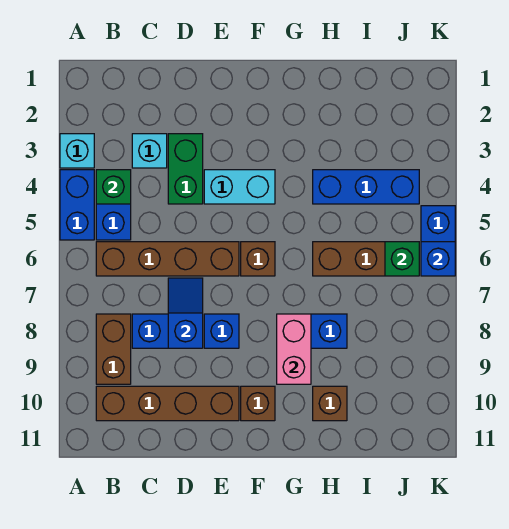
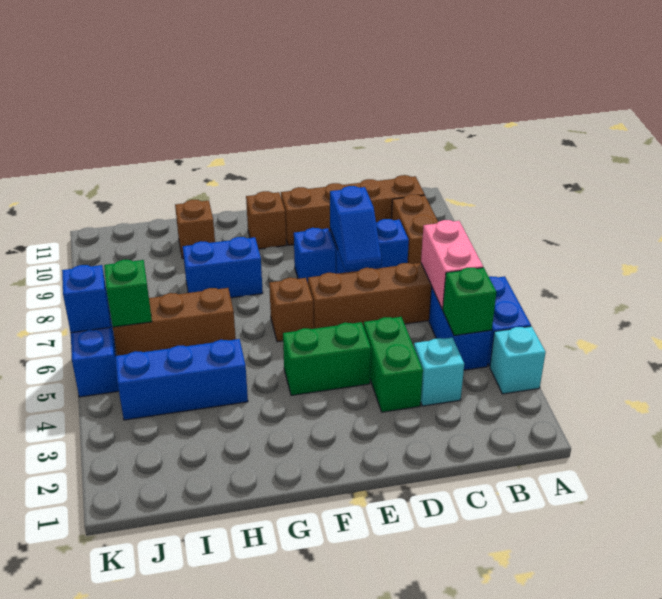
cyan brick E4:F4 level 1 -> green brick E4:F4 level 1
pink brick G8:G9 level 2 -> pink brick B5:B6 level 2

